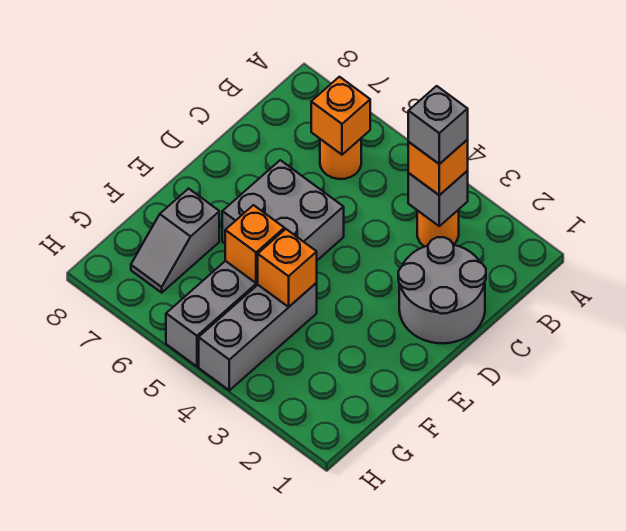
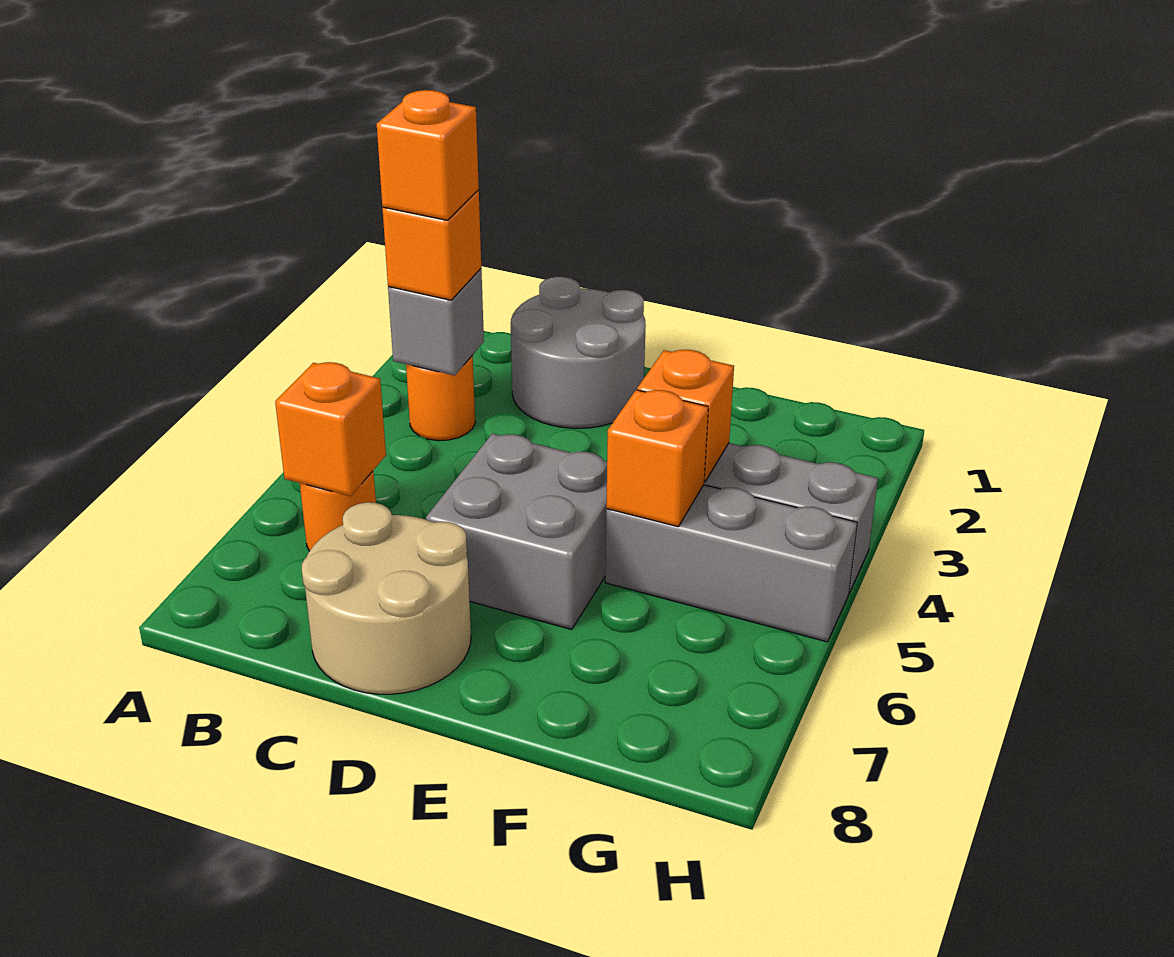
grey brick B3 level 4 -> orange brick B3 level 4
none -> tan round brick C7:D8 level 1
grey slope F7:G7 level 1 top F -> none

